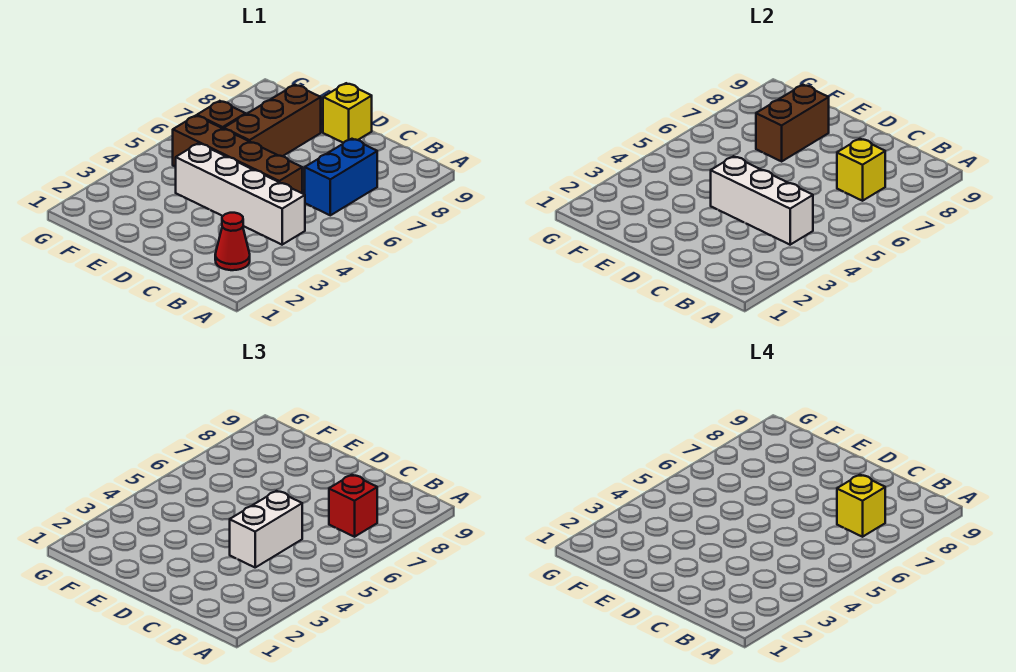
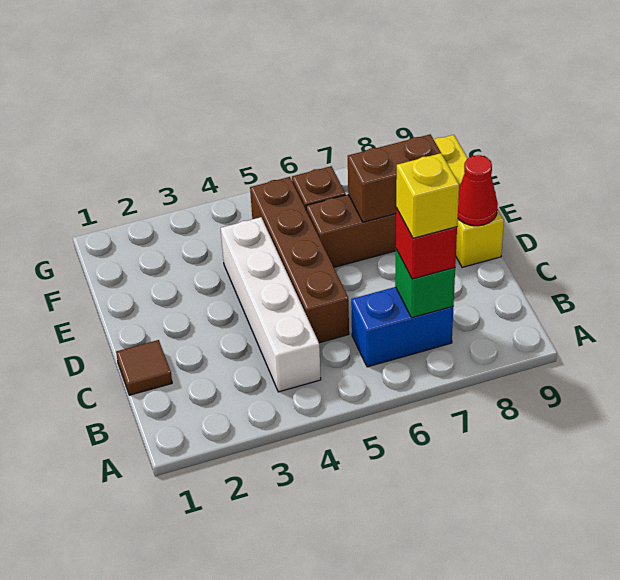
red cone B2 level 1 -> red cone D9 level 2
white brick B4:D4 level 2 -> none
yellow brick B7 level 2 -> green brick B7 level 2
none -> brown tile C1 level 1
white brick C4:C5 level 3 -> none
yellow brick D9 level 1 -> yellow brick D9:F9 level 1

